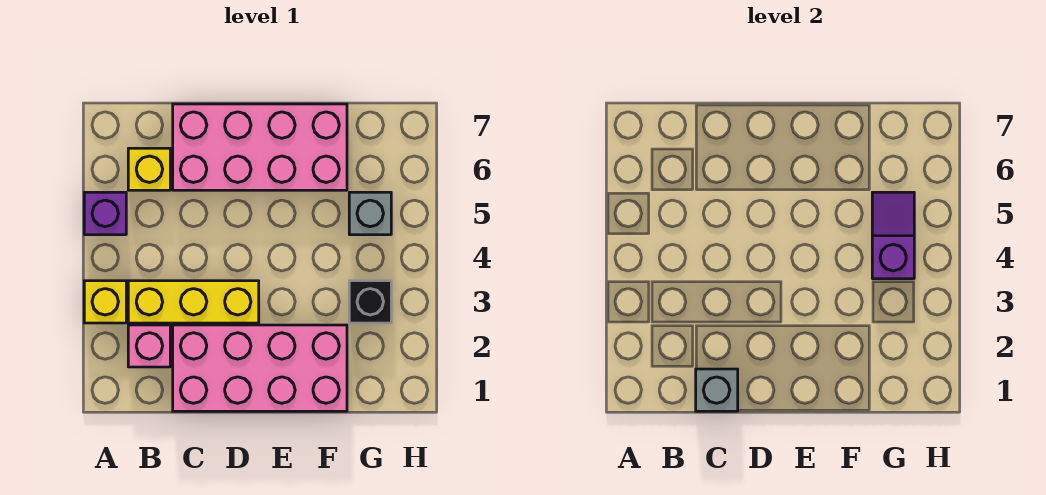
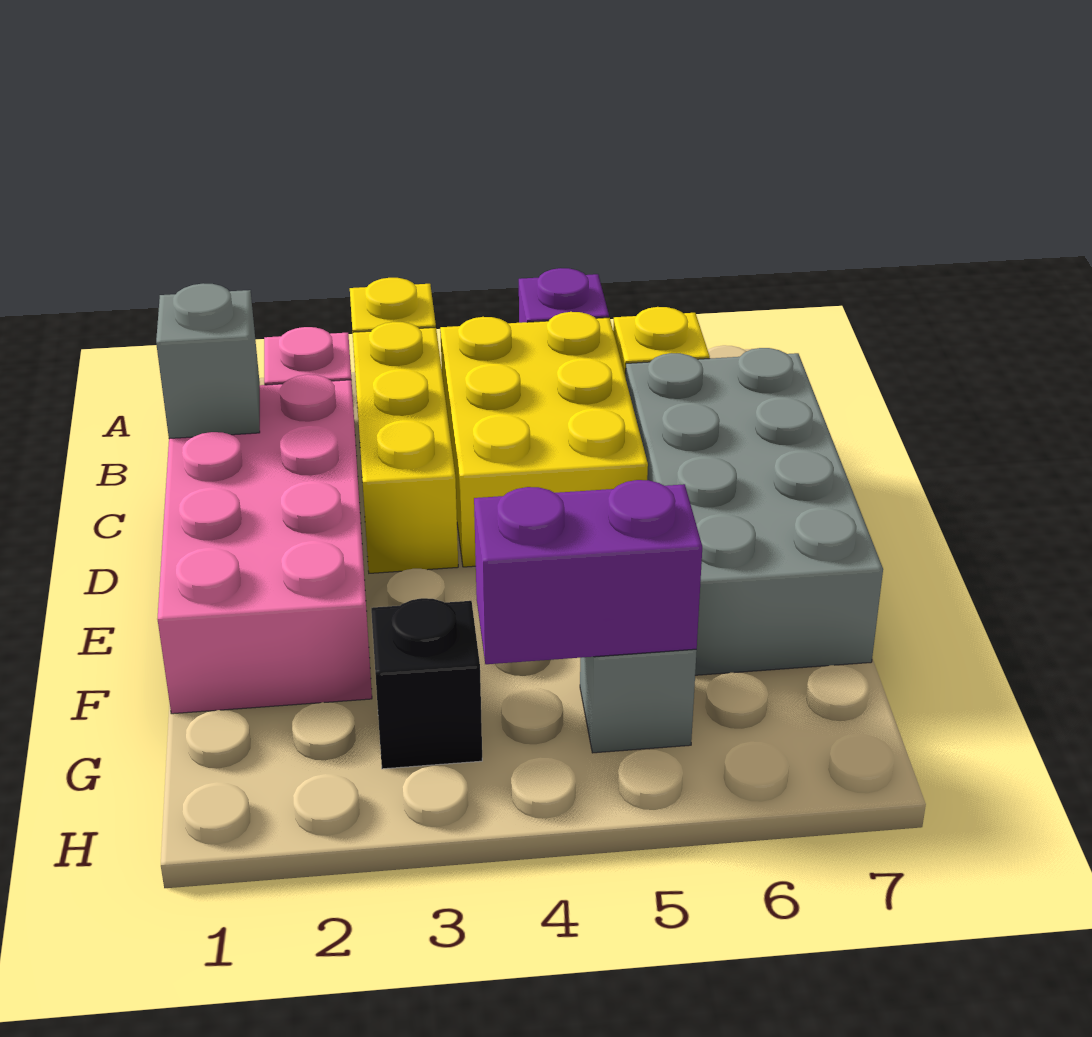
none -> yellow brick B4:D5 level 1
pink brick C6:F7 level 1 -> grey brick C6:F7 level 1
purple slope G4:G5 level 2 top 4 -> purple brick G4:G5 level 2

